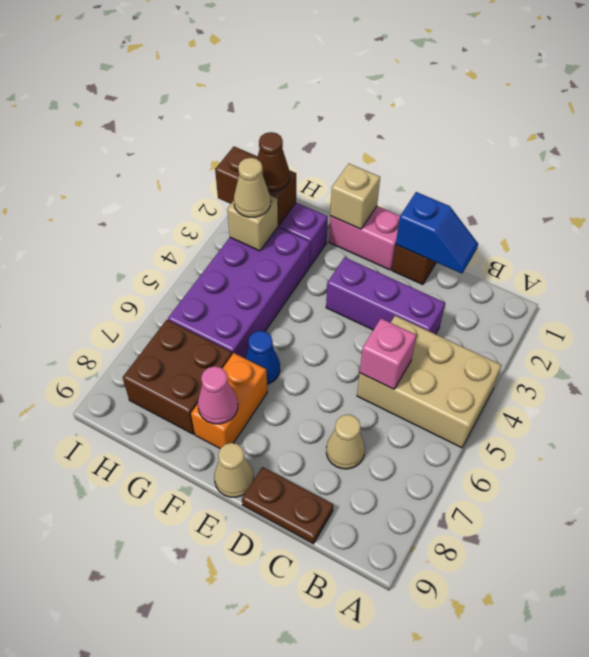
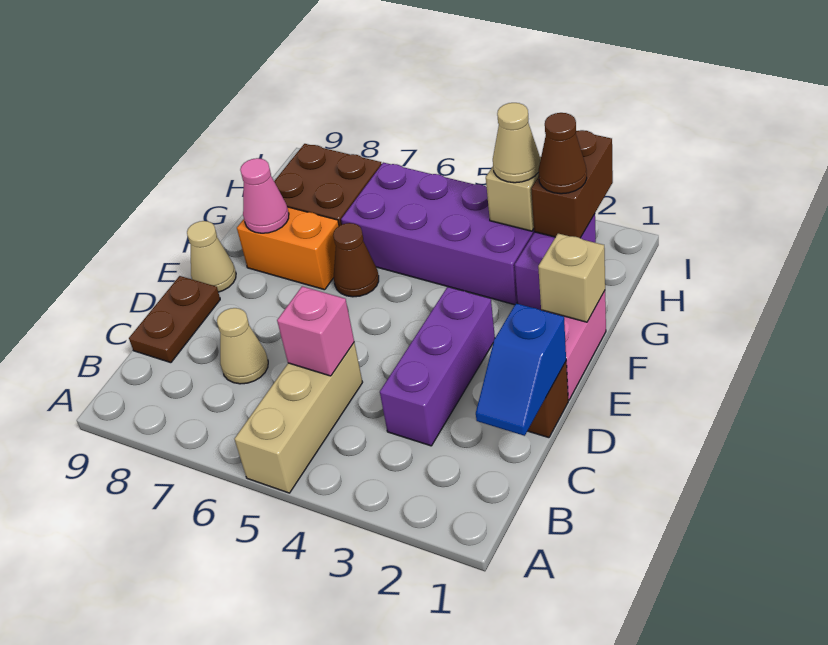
tan brick A4:C5 level 1 -> tan brick A5:C5 level 1
blue cone F6 level 1 -> brown cone F6 level 1

